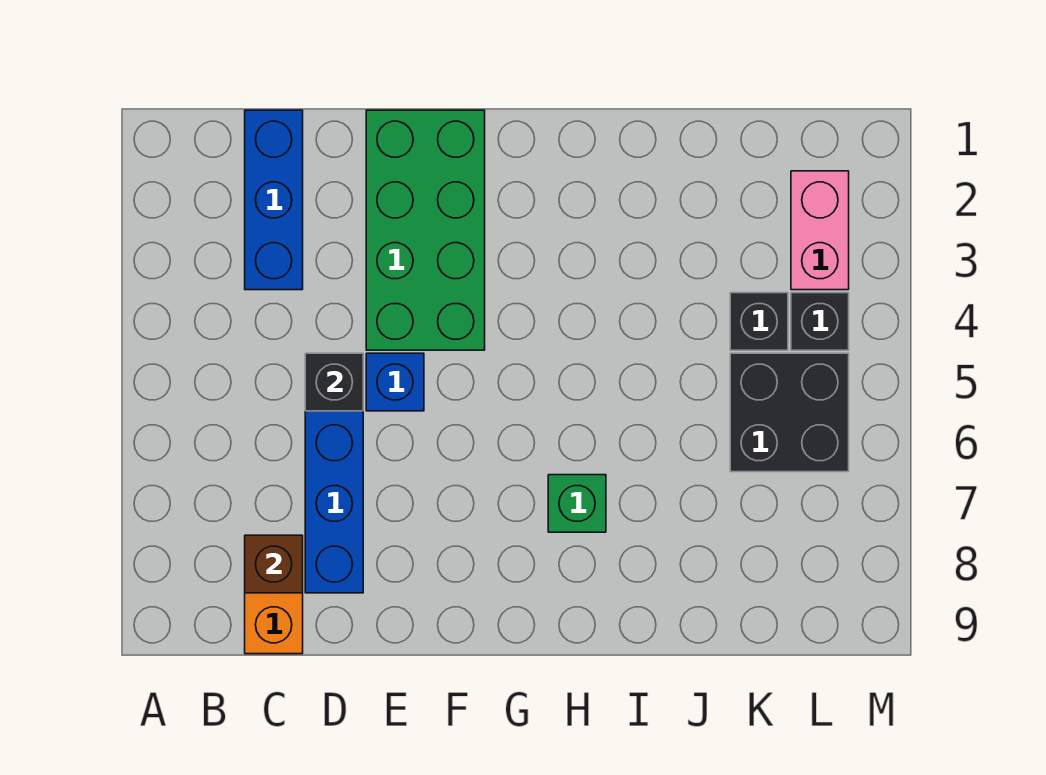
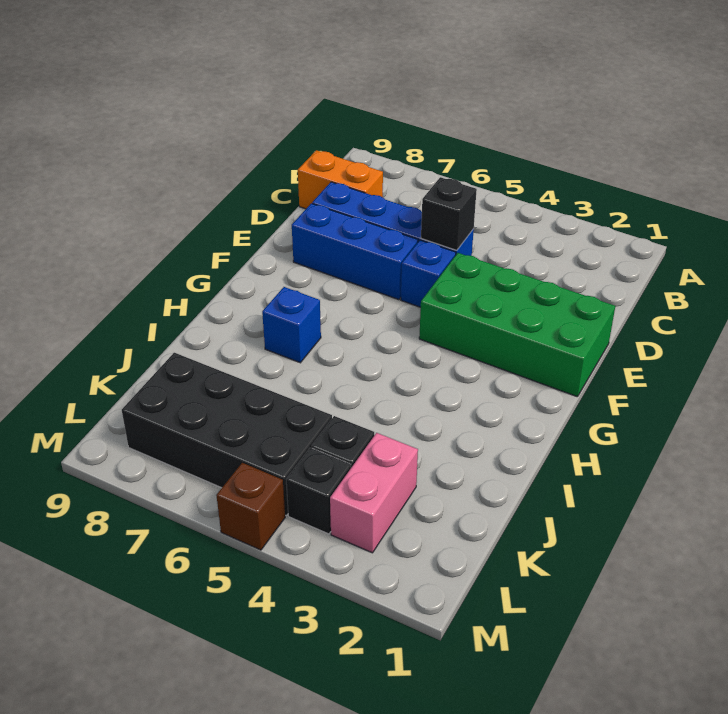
blue brick C1:C3 level 1 -> blue brick E6:E8 level 1
brown brick C8 level 2 -> brown brick M5 level 1
green brick H7 level 1 -> blue brick H7 level 1
black brick K5:L6 level 1 -> black brick K5:L8 level 1
pink brick L2:L3 level 1 -> pink brick K3:L3 level 1

